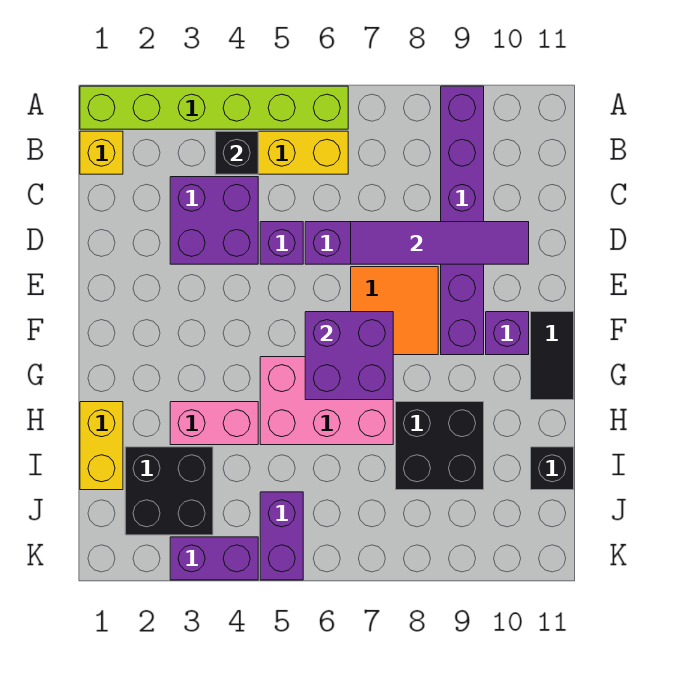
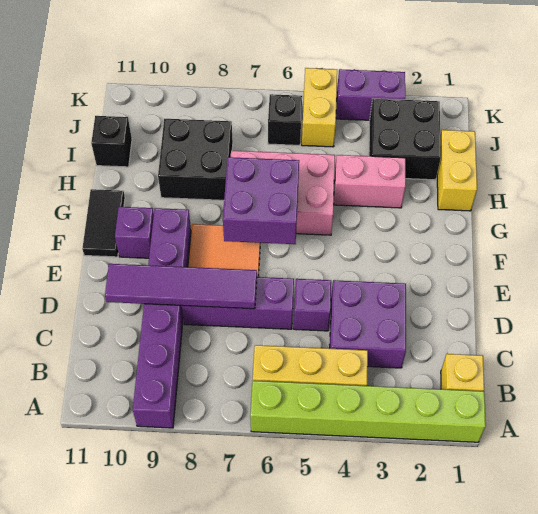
black brick B4 level 2 -> black brick J6 level 1
purple brick J5:K5 level 1 -> yellow brick J5:K5 level 1

